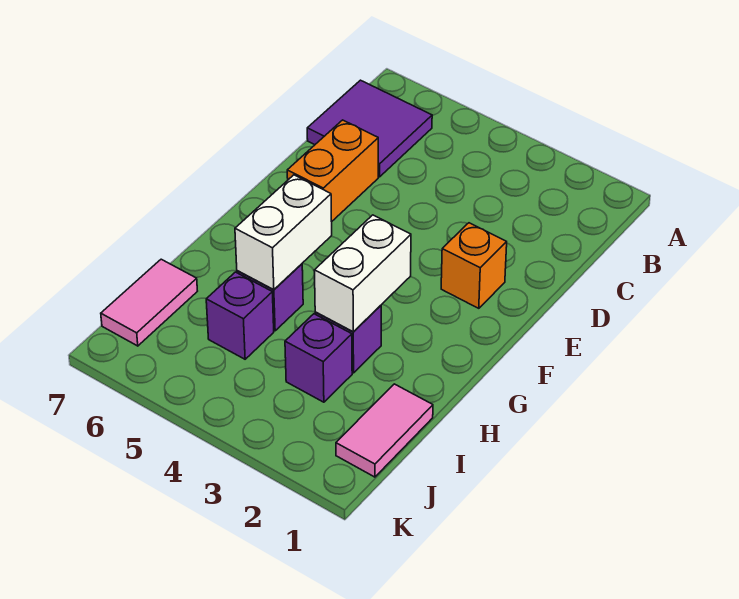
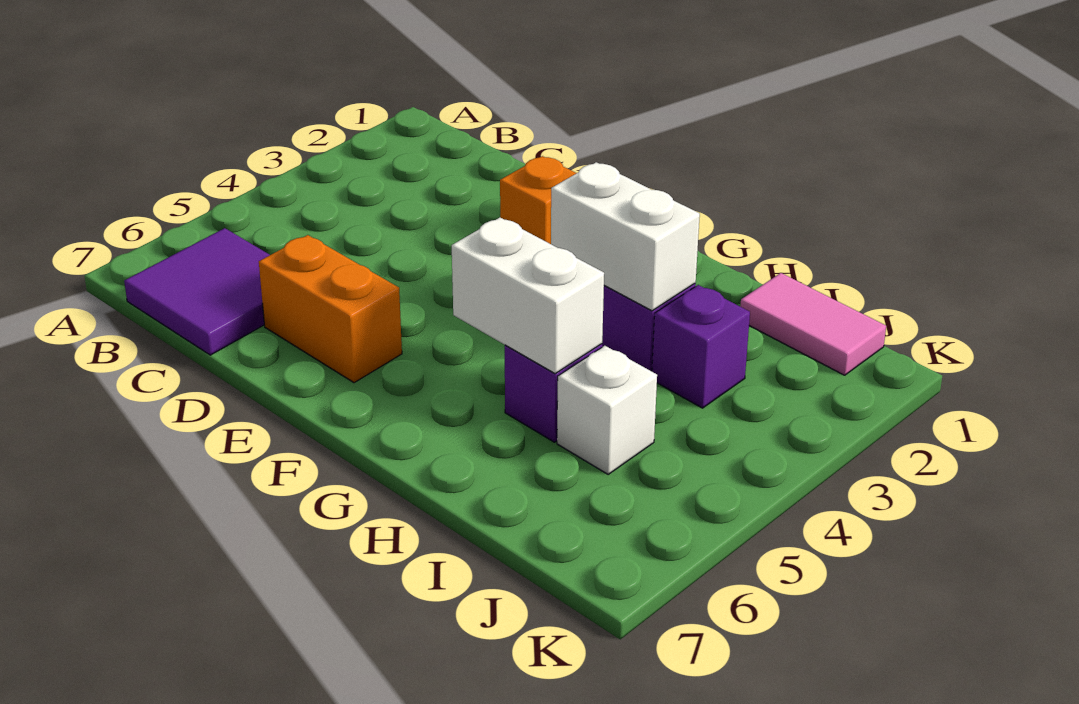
purple brick I5 level 1 -> white brick I5 level 1
pink tile I7:J7 level 1 -> none

